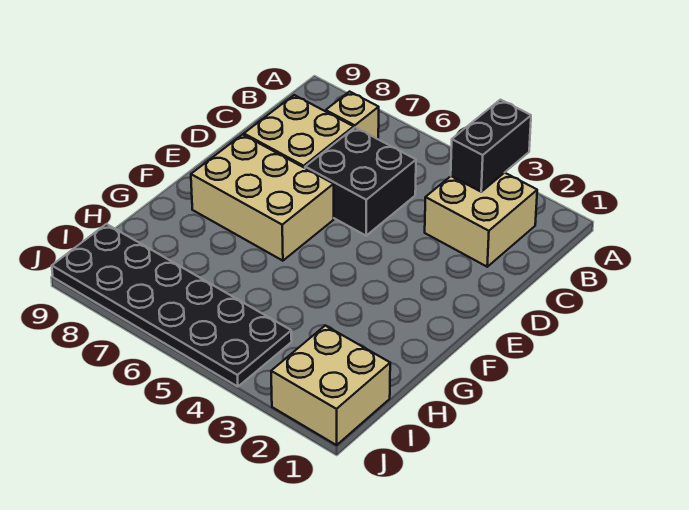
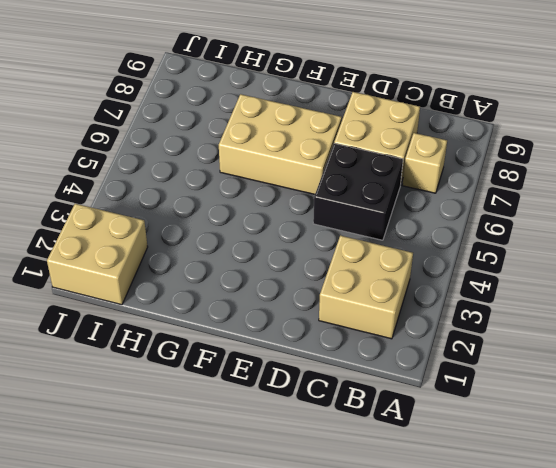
black brick A3:B3 level 2 -> none
tan brick E6:F8 level 1 -> tan brick E6:G7 level 1
black plate I4:J9 level 1 -> none

